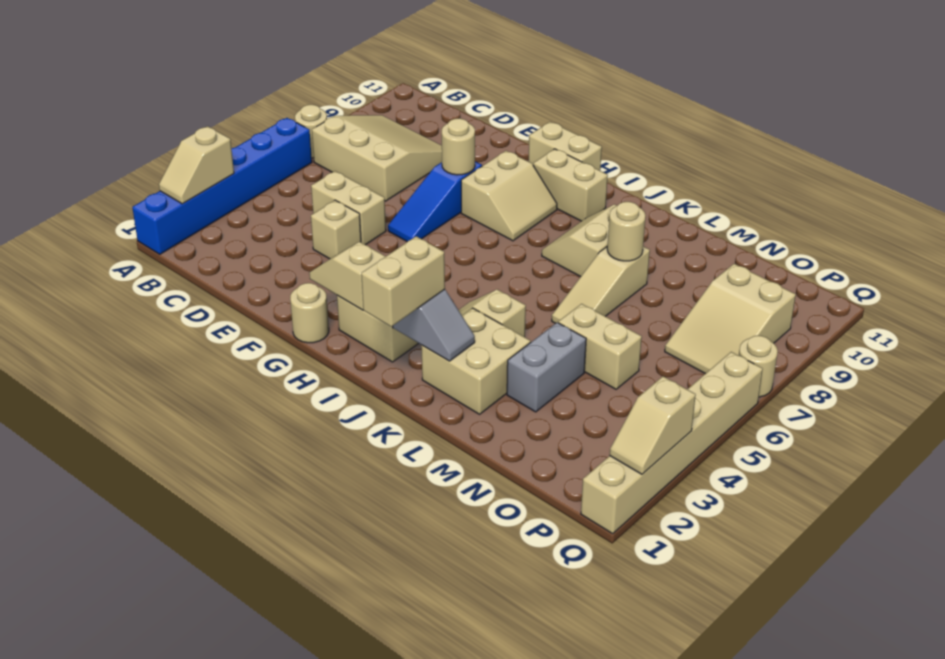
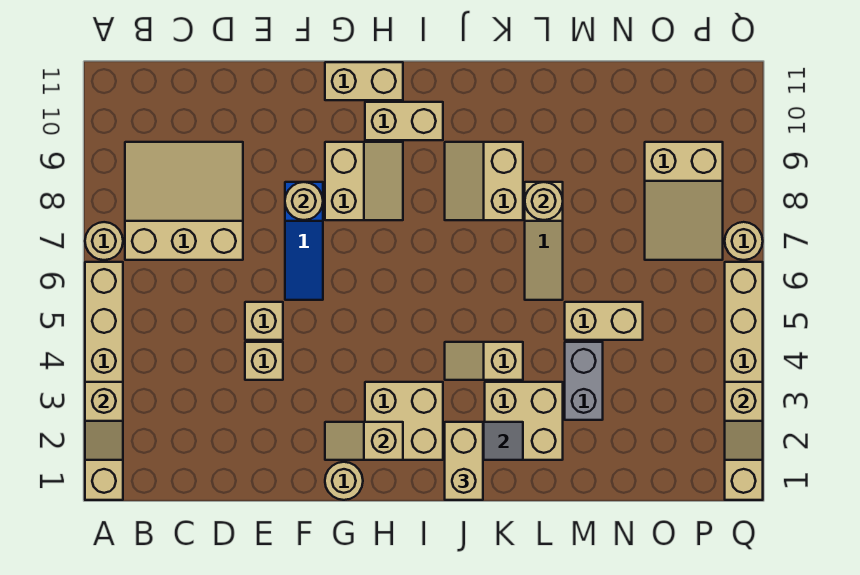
blue brick A1:A6 level 1 -> tan brick A1:A6 level 1
tan brick D5:E5 level 1 -> tan brick E5 level 1

